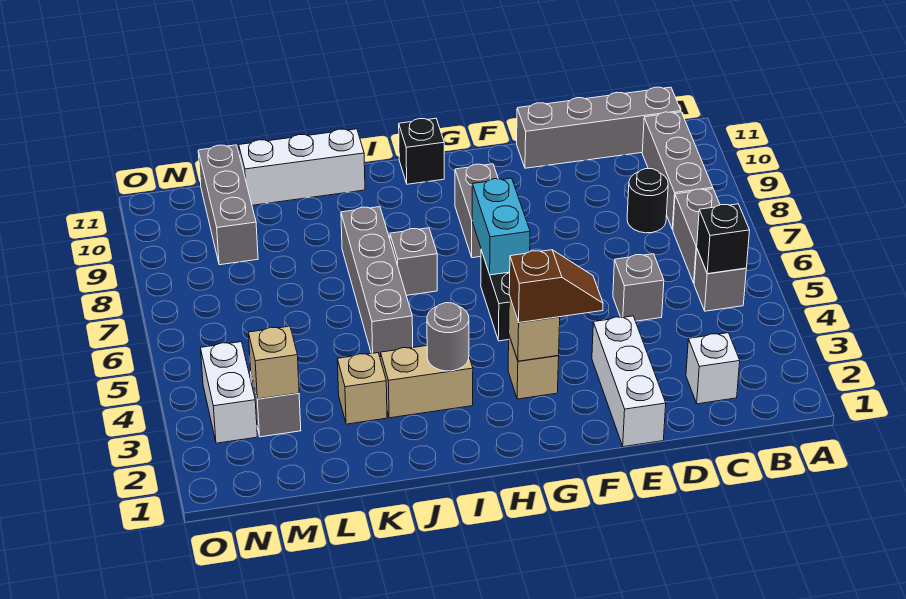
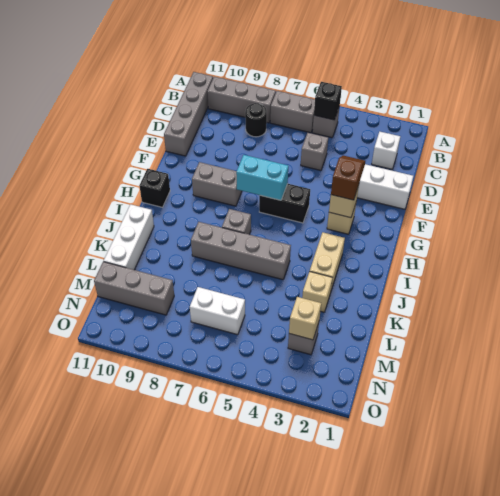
grey round brick I3 level 2 -> none
white brick N3:N4 level 1 -> white brick M6:M7 level 1

